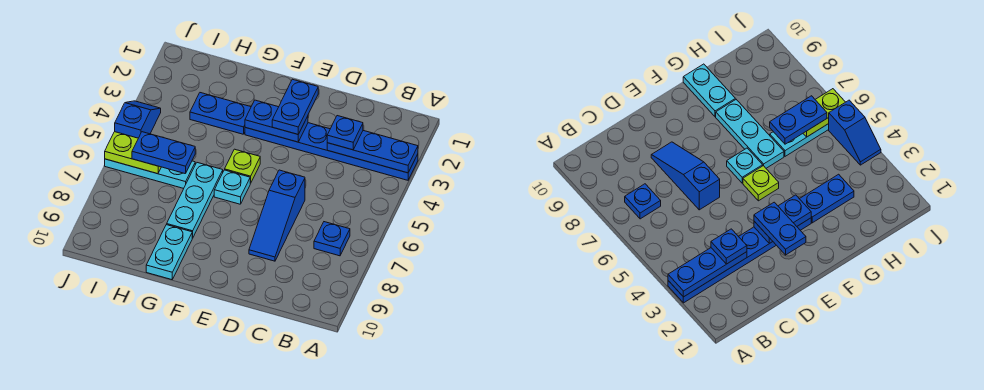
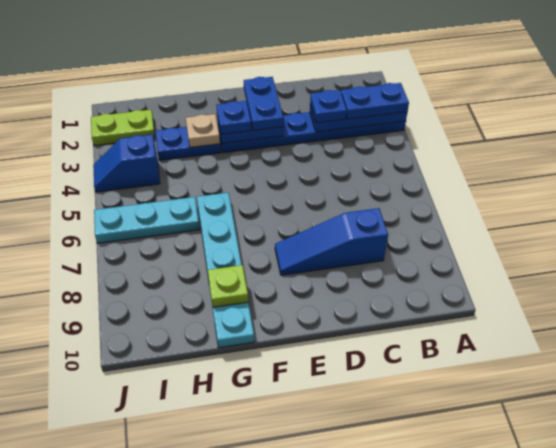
blue plate B7 level 1 -> blue plate F3 level 3
blue slope D6:D8 level 1 top 6 -> blue slope C8:E8 level 1 top C
lime plate F5 level 1 -> lime plate G9 level 2
cyan plate F6 level 1 -> none
none -> tan plate G3 level 2
blue plate H6:I6 level 3 -> blue plate A3:B3 level 3
lime plate I6:J6 level 2 -> lime plate I2:J2 level 1
blue slope J4:J5 level 1 top 5 -> blue slope I4:J4 level 1 top I

